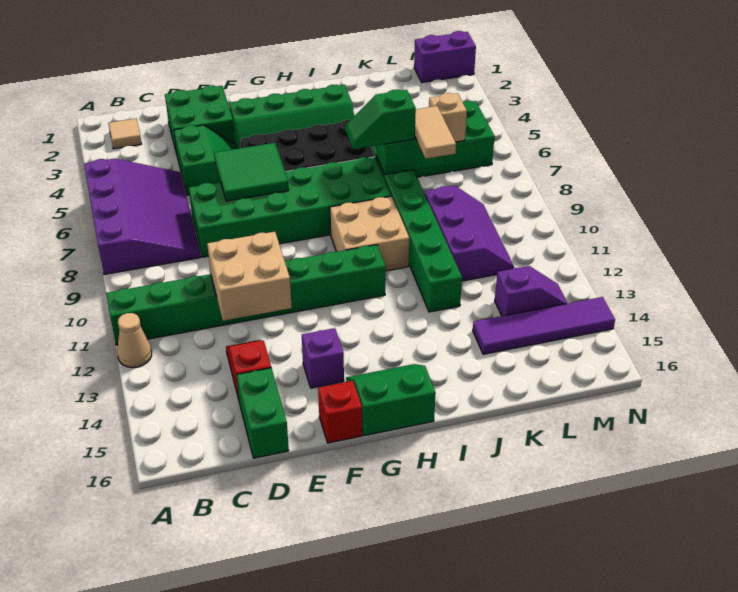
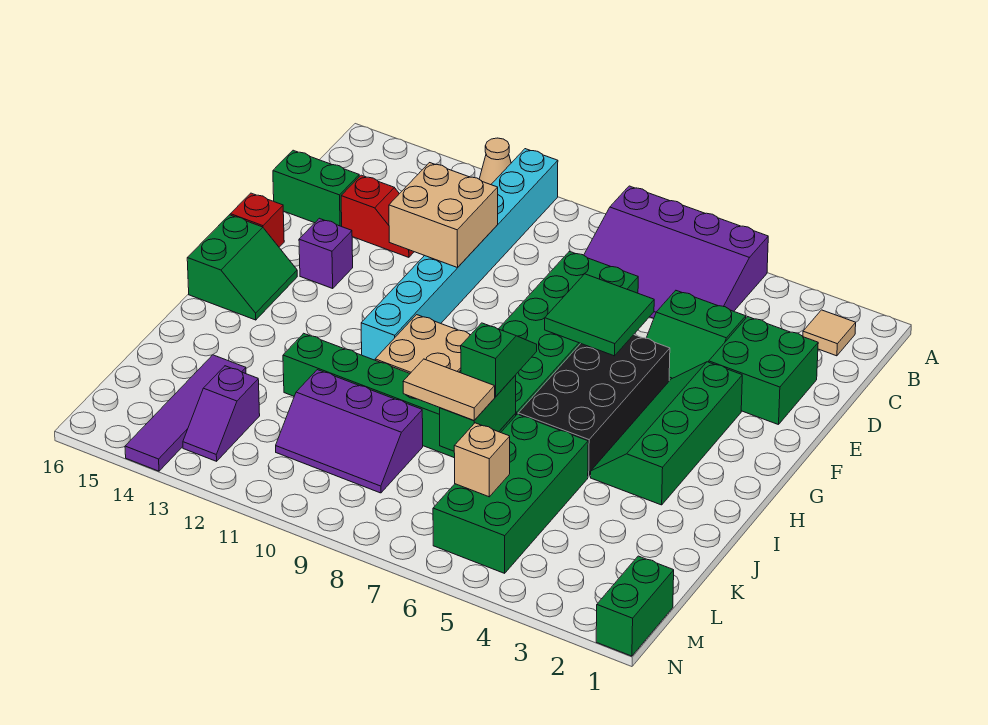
green brick A11:H11 level 1 -> cyan brick A11:H11 level 1
purple brick M1:N1 level 1 -> green brick M1:N1 level 1

